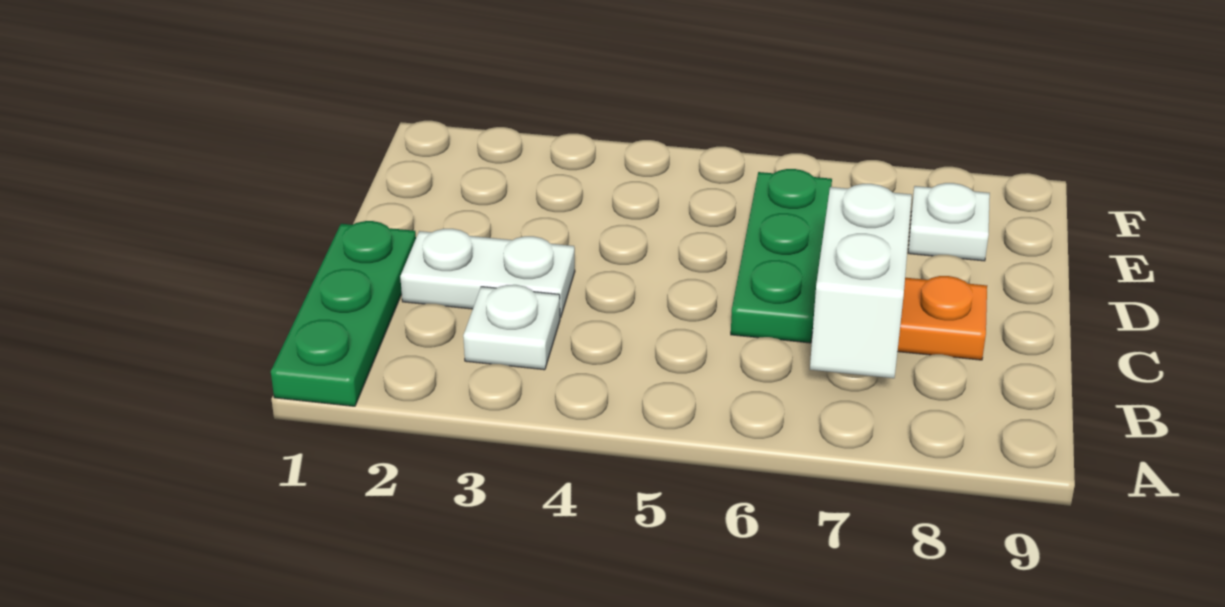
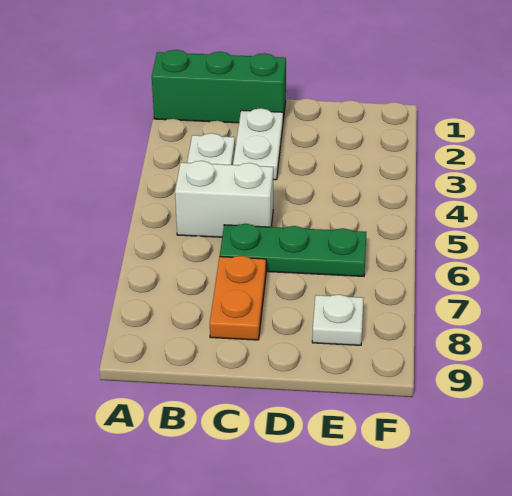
green plate A1:C1 level 1 -> green brick A1:C1 level 1
white brick B7:C7 level 2 -> white brick B5:C5 level 1

